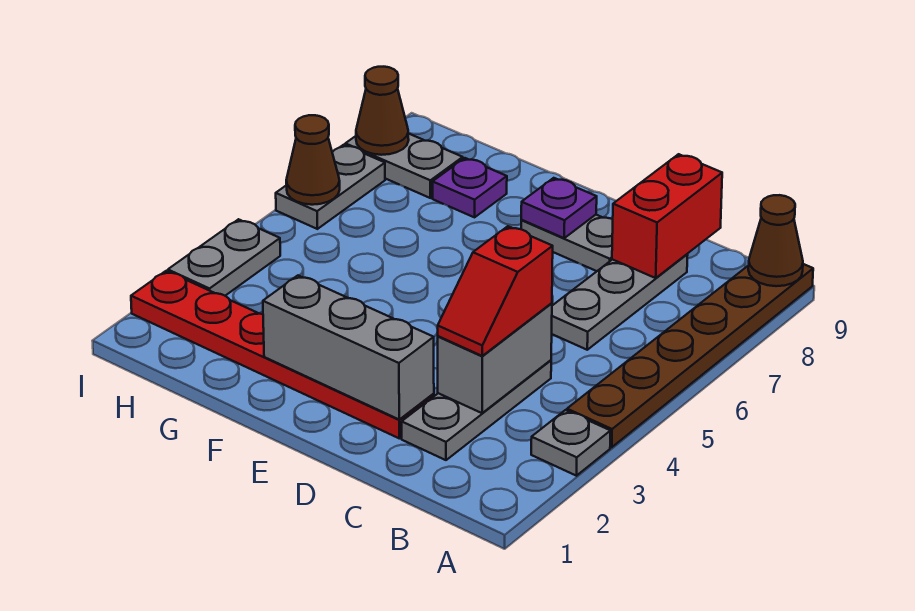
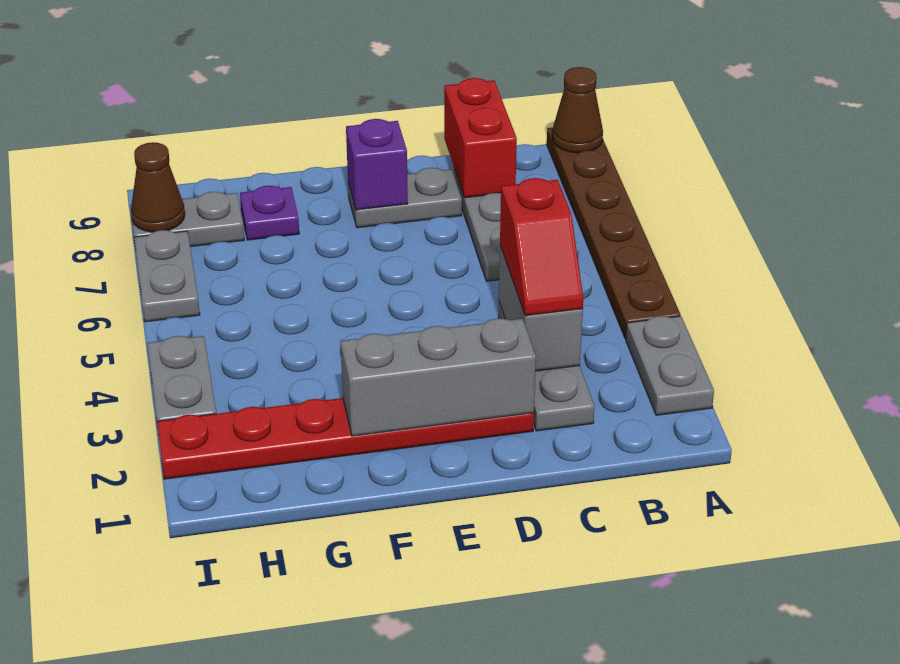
grey plate A3 level 1 -> grey plate A2:A3 level 1
purple plate E8 level 2 -> purple brick E8 level 2
brown cone I6 level 2 -> none

